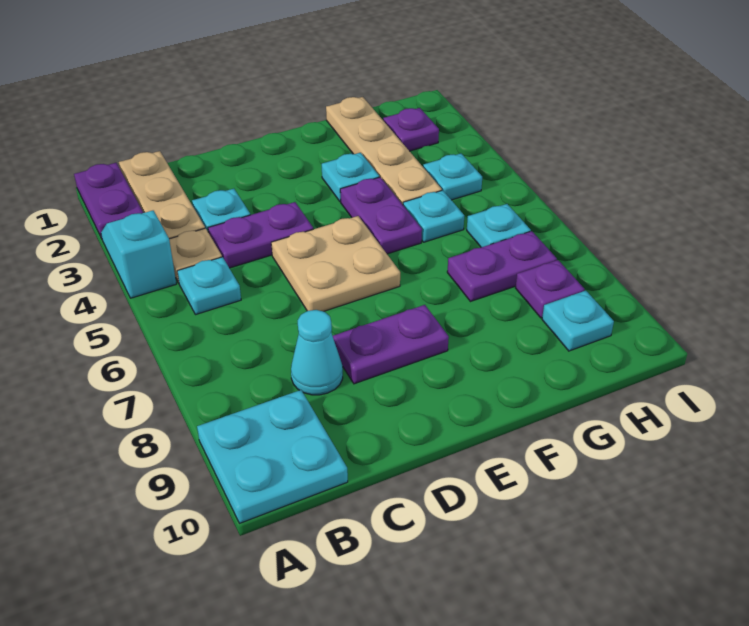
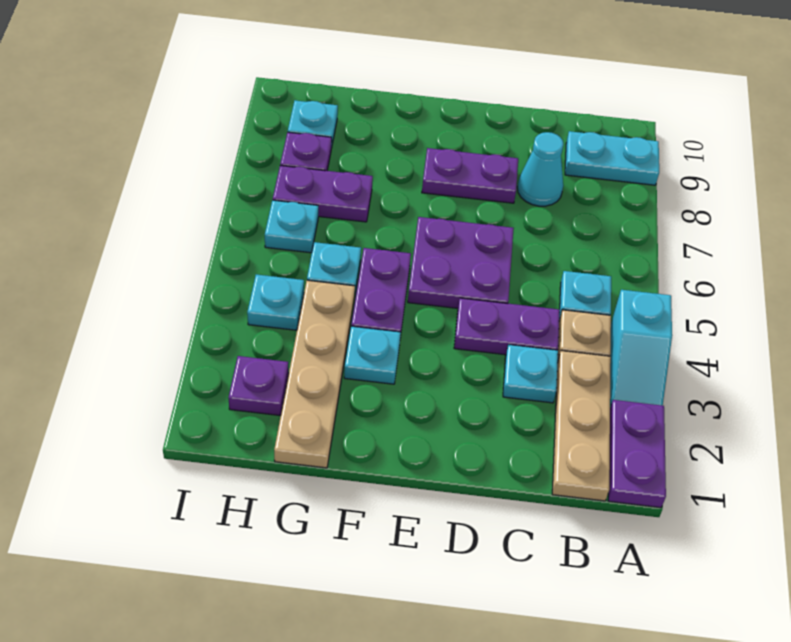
cyan plate A9:B10 level 1 -> cyan plate A9:B9 level 1
tan plate D5:E6 level 1 -> purple plate D5:E6 level 1

